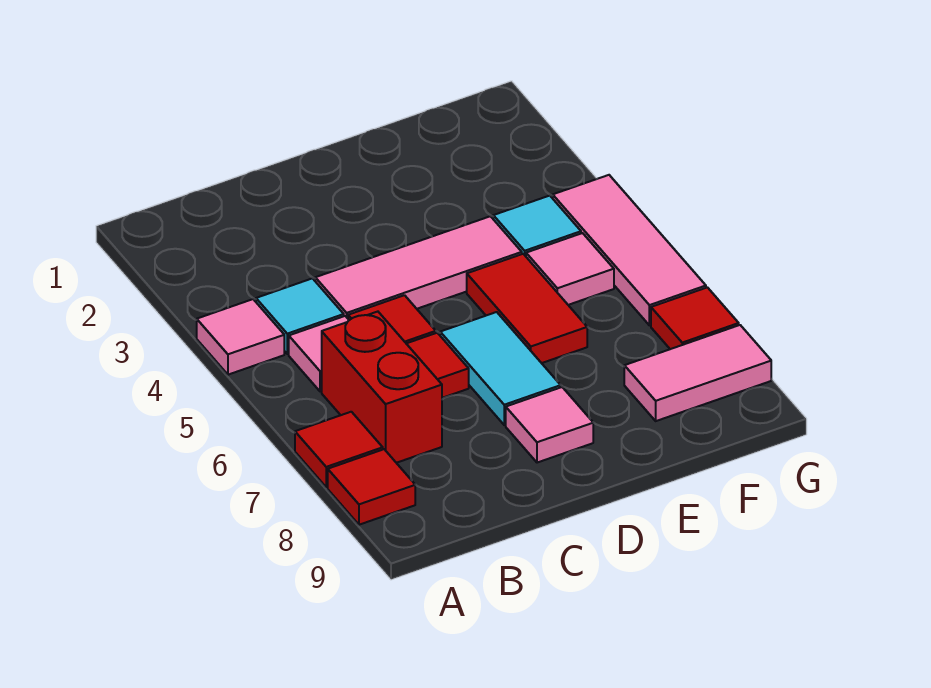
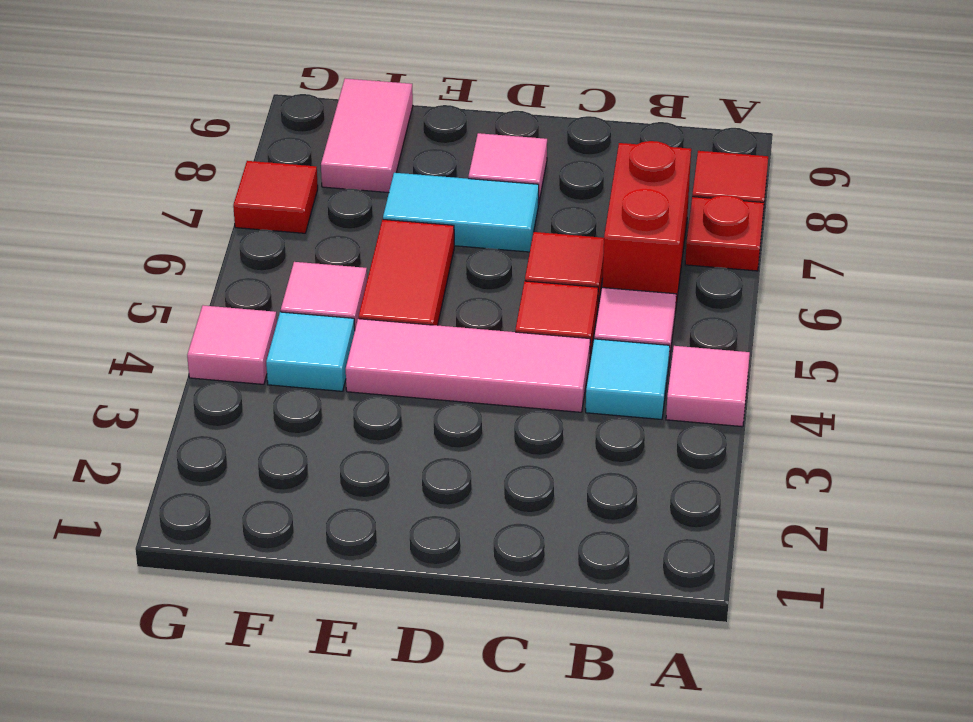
red tile A7 level 1 -> red plate A7 level 1
cyan tile D6:D7 level 1 -> cyan tile D7:E7 level 1
pink tile F8:G8 level 1 -> pink tile F8:F9 level 1
pink tile G4:G6 level 1 -> pink tile G4 level 1

